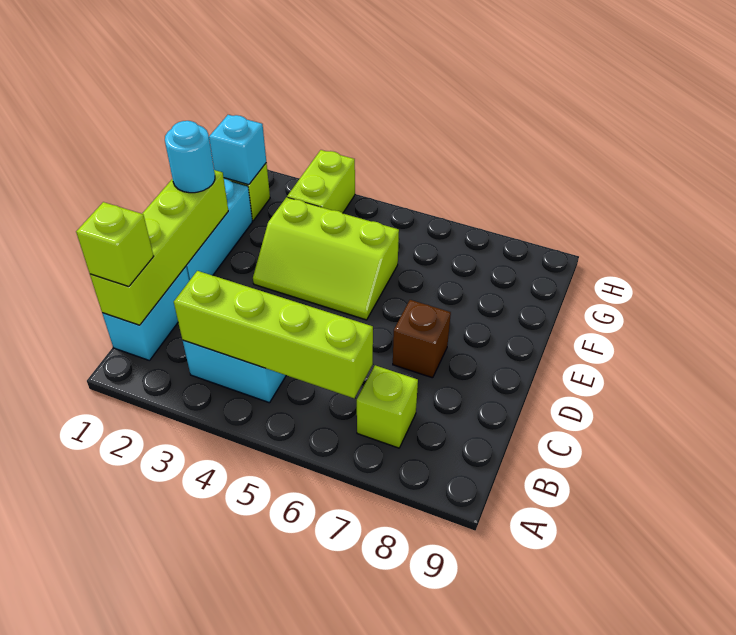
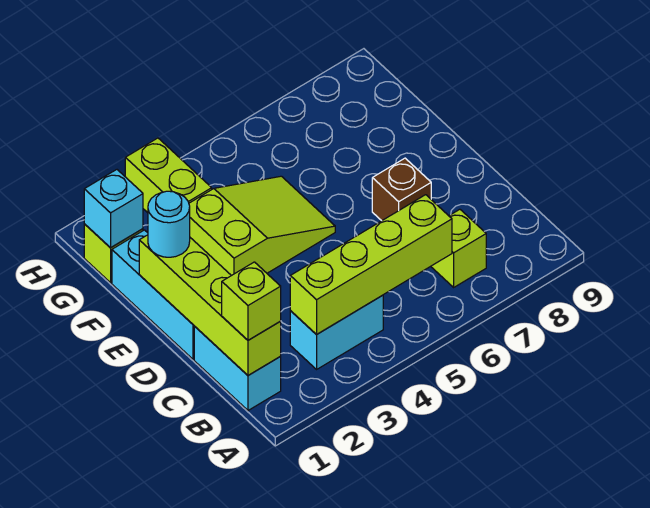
lime slope E3:F5 level 1 top F -> lime slope E3:F5 level 1 top 3

